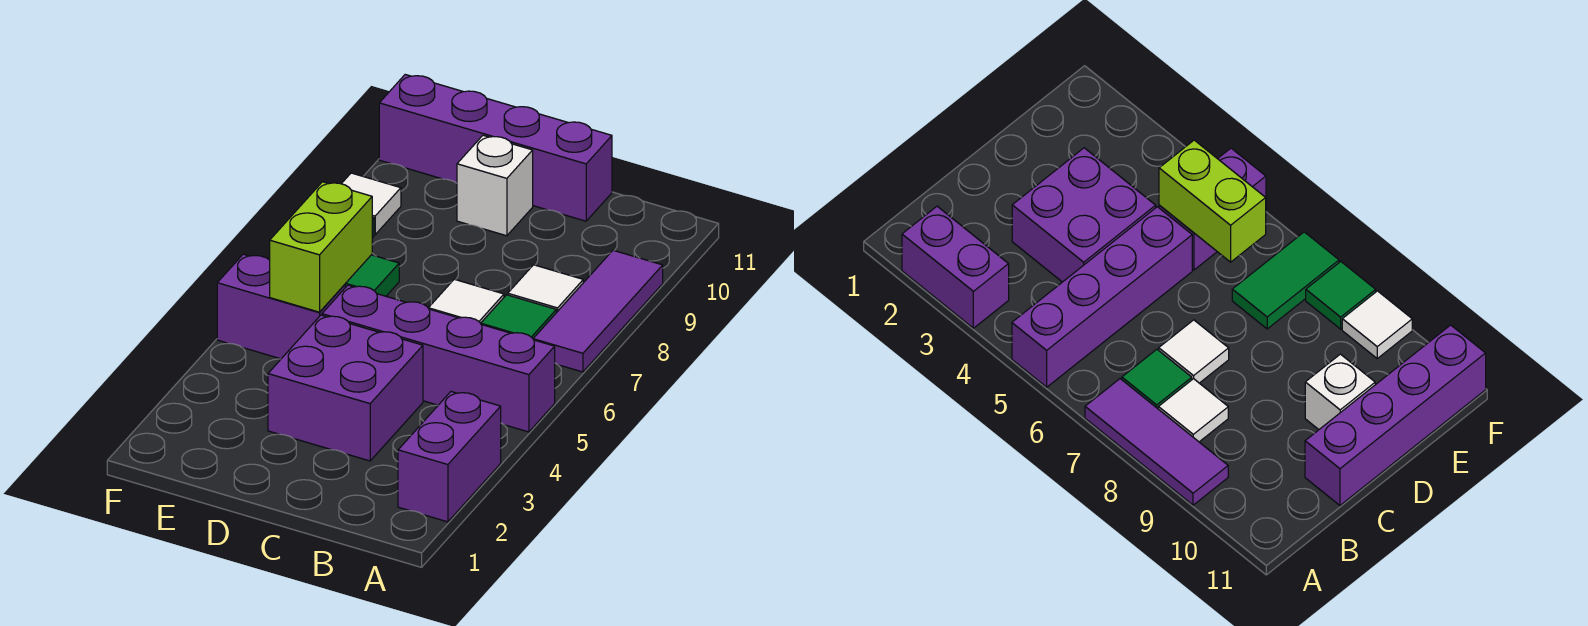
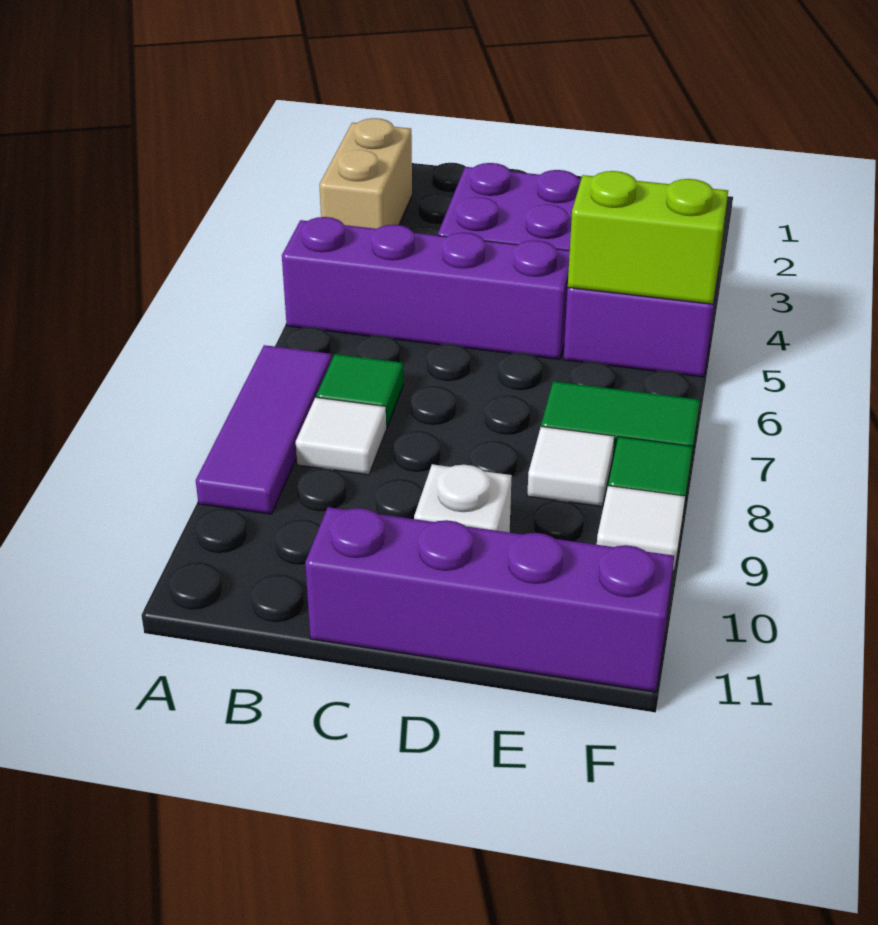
purple brick A2:A3 level 1 -> tan brick A2:A3 level 1
white tile C7 level 1 -> white tile E8 level 1
lime brick E5:E6 level 2 -> lime brick E5:F5 level 2

